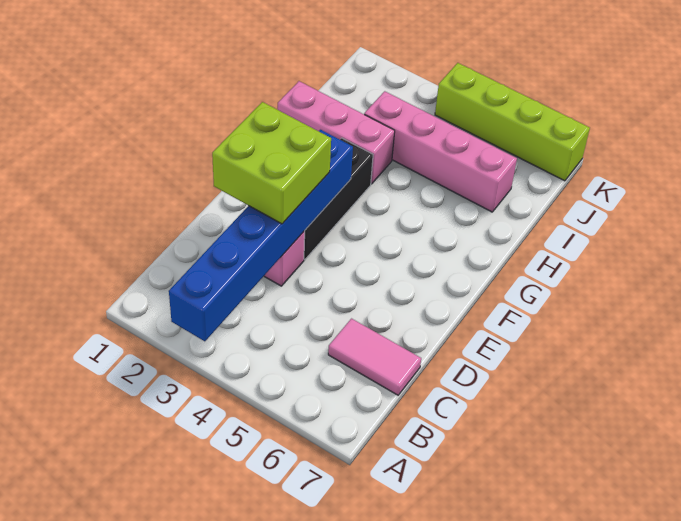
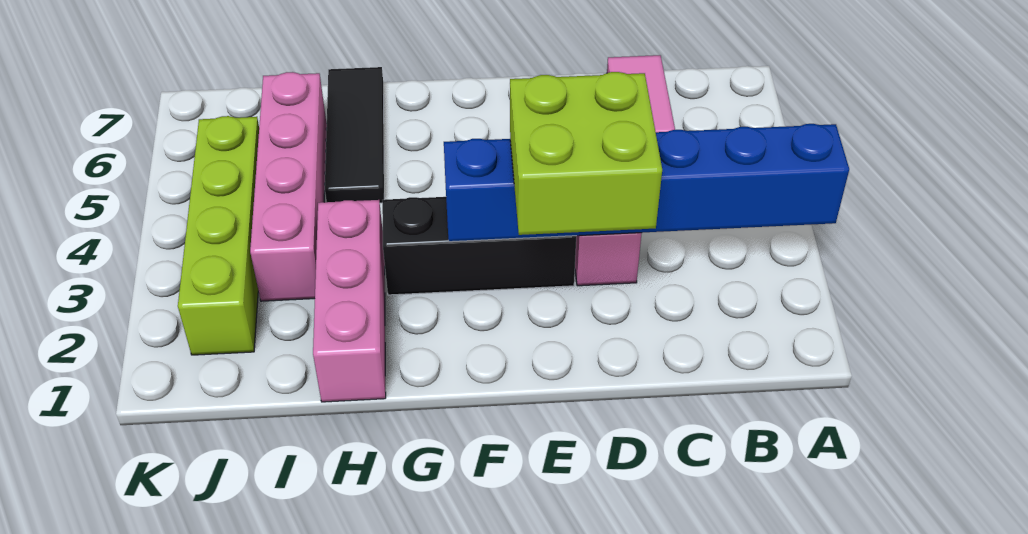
none -> black tile H5:H7 level 1
lime brick K4:K7 level 1 -> lime brick J2:J5 level 1

